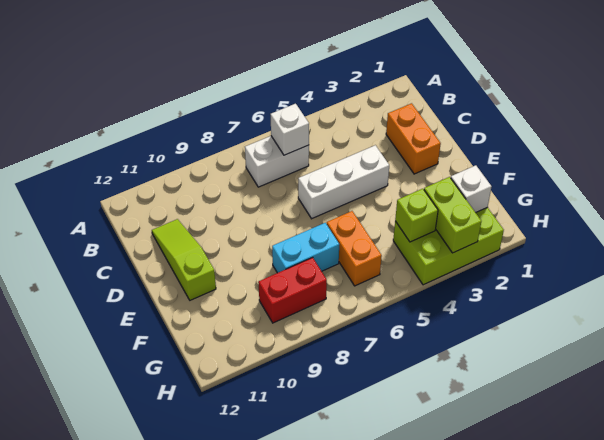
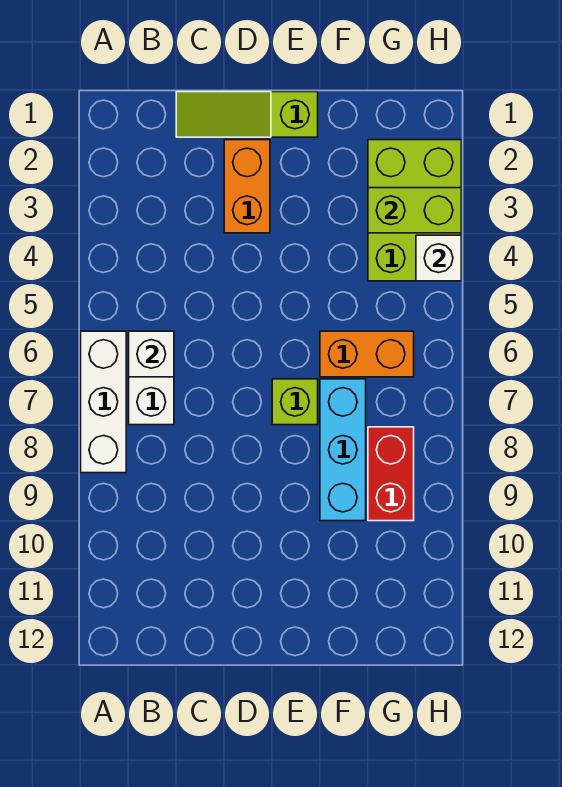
orange brick C2:D2 level 1 -> orange brick D2:D3 level 1
lime slope C11:E11 level 1 top E -> lime slope C1:E1 level 1 top E
white brick D4:D6 level 1 -> white brick A6:A8 level 1
cyan brick F7:F8 level 1 -> cyan brick F7:F9 level 1
white brick G2 level 2 -> white brick H4 level 2
lime brick G4 level 2 -> lime brick E7 level 1

